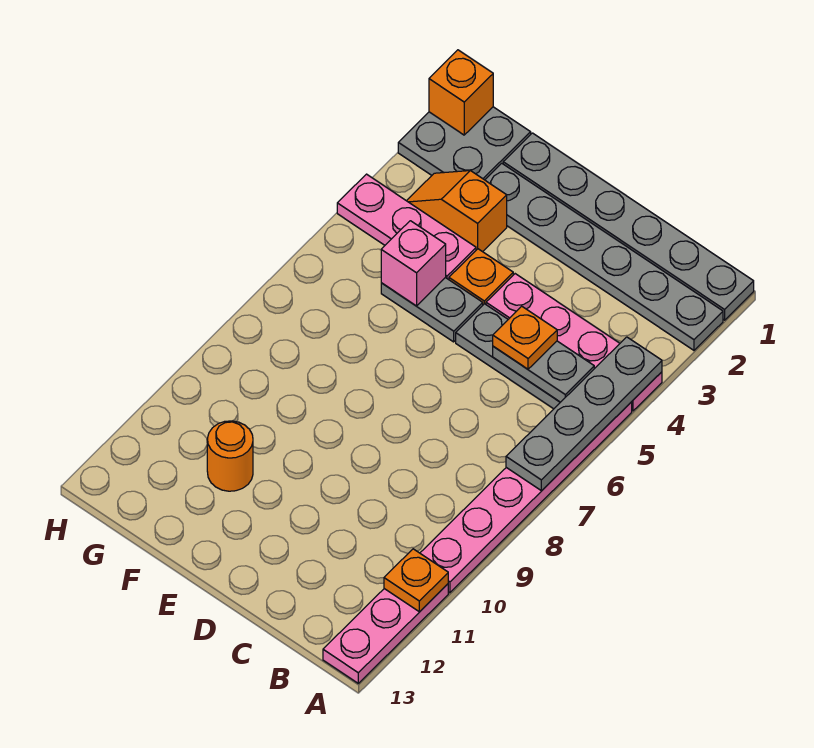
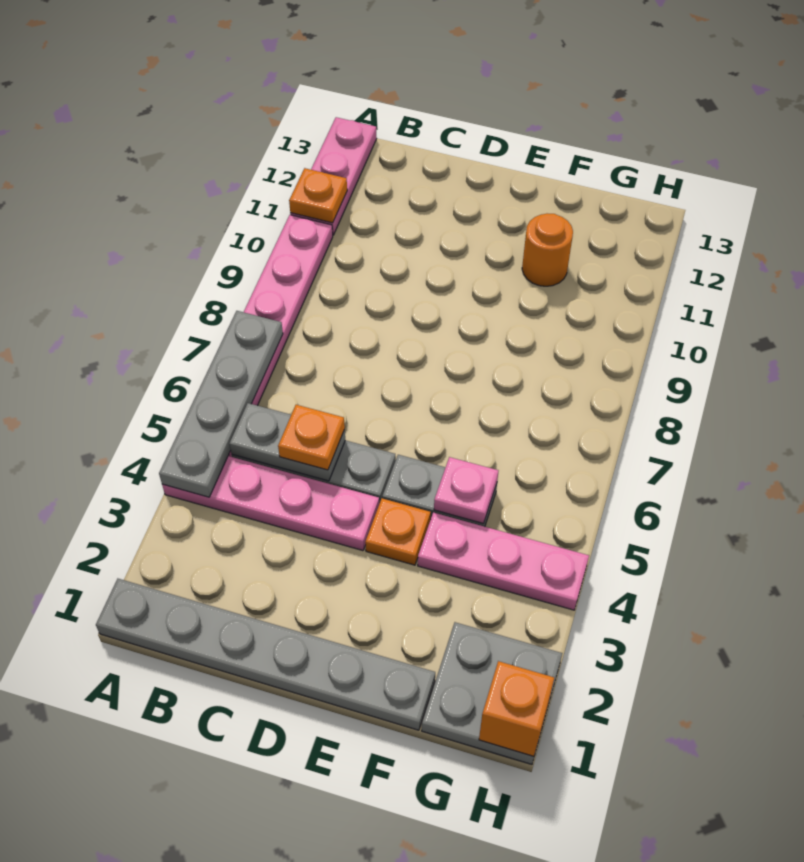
grey plate A2:F2 level 1 -> none
orange slope F3:G3 level 1 top F -> none
pink brick F5 level 2 -> pink plate F5 level 2

